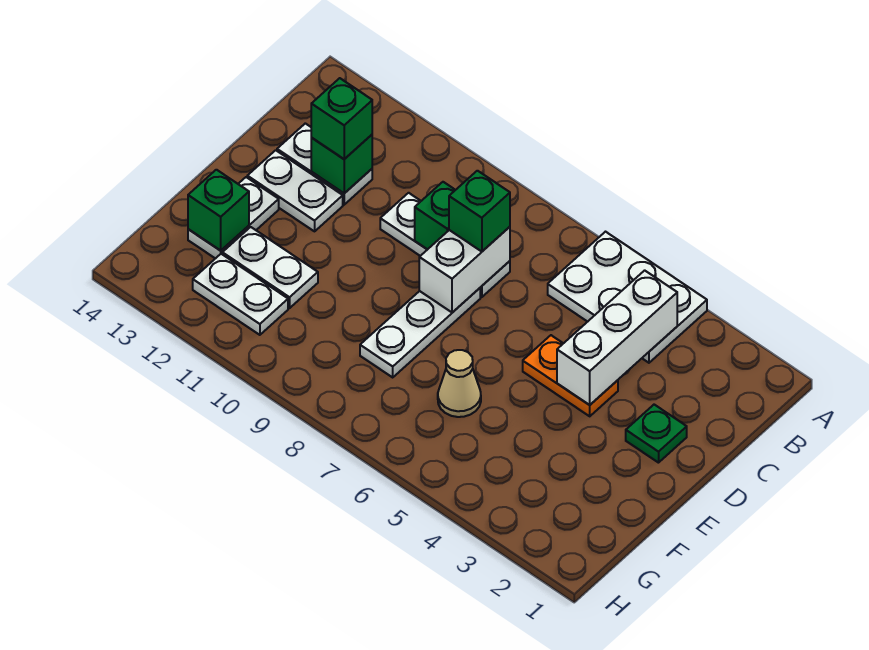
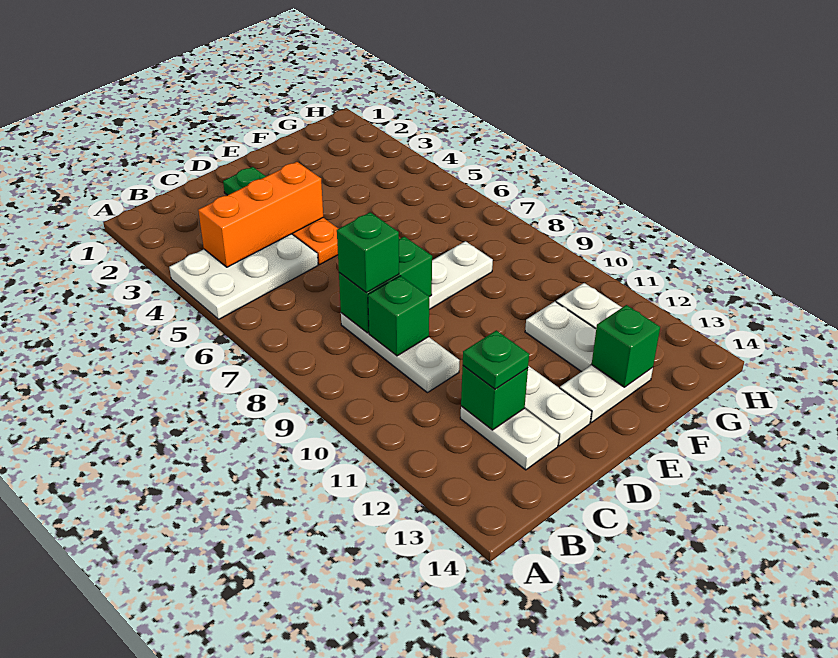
white plate A4:B6 level 1 -> white plate A4:C5 level 1
white brick B4:D4 level 2 -> orange brick B4:D4 level 2
white brick C8:D8 level 2 -> green brick C8:D8 level 2
green brick C12 level 3 -> green plate C12 level 3
tan cone F6 level 1 -> none

